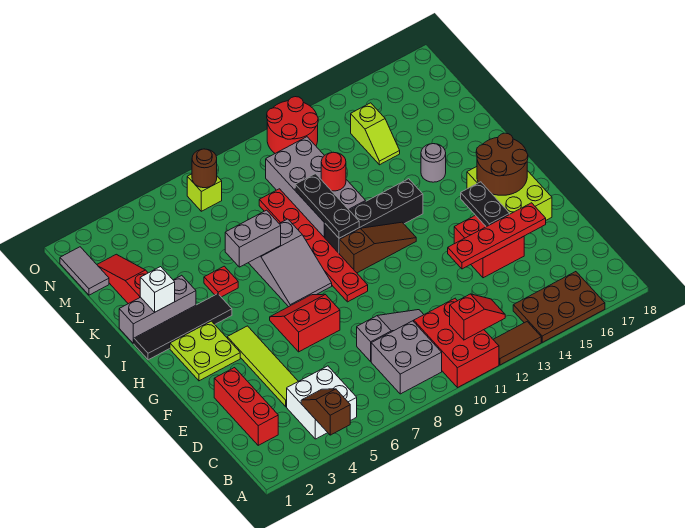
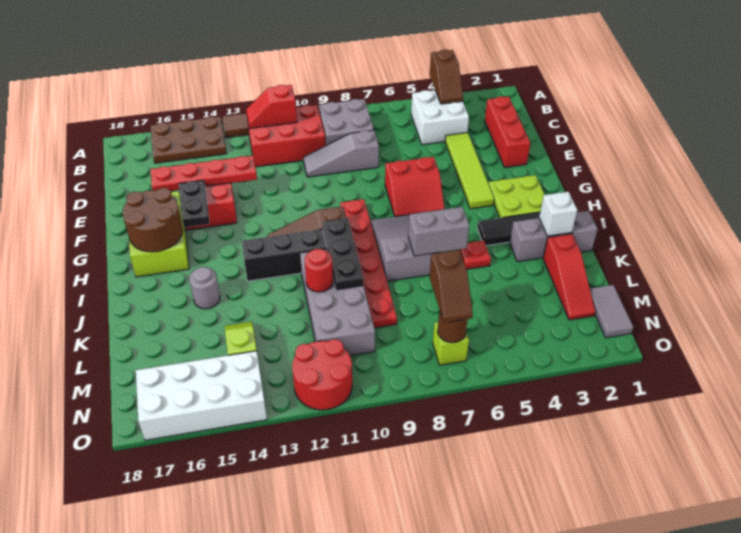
red brick A10:C11 level 1 -> red brick B10:C12 level 1
none -> brown slope M7:N7 level 3 top M
none -> white brick N14:O17 level 1

